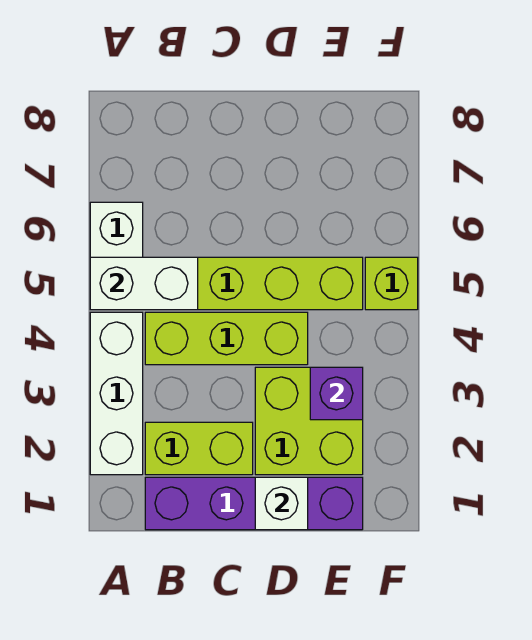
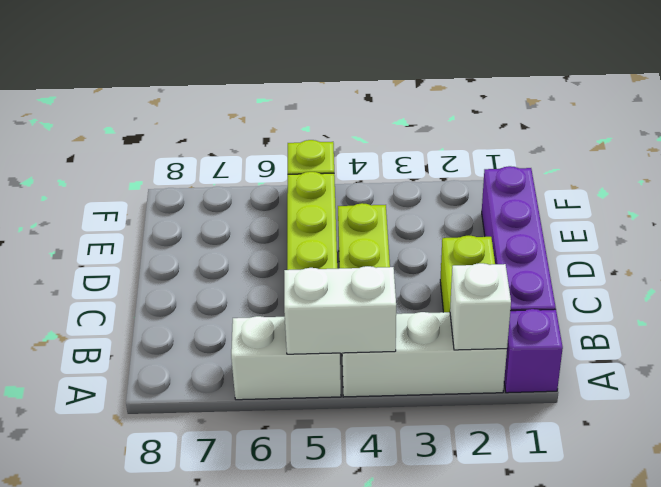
white brick A5:B5 level 2 -> white brick A4:A5 level 2
white brick D1 level 2 -> white brick A2 level 2
lime brick D2:E3 level 1 -> none
purple brick E3 level 2 -> purple brick A1 level 1

